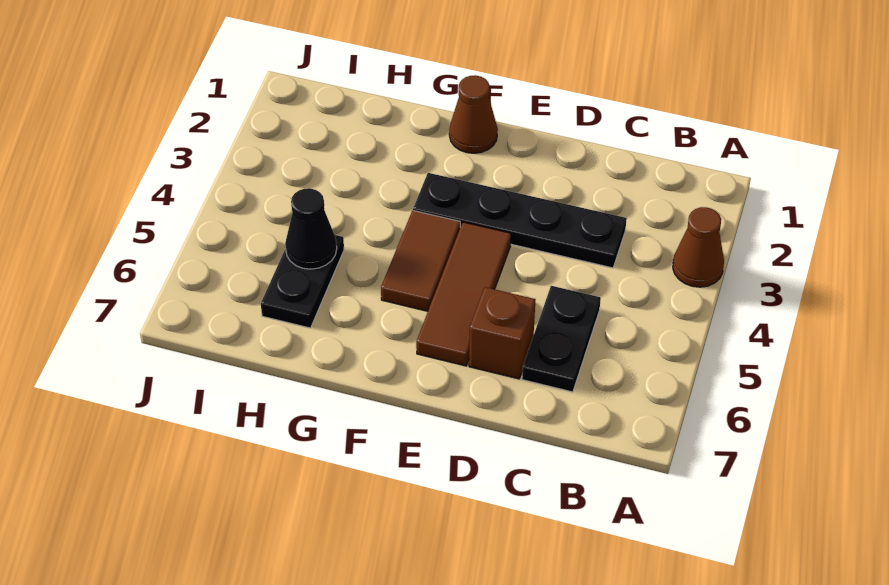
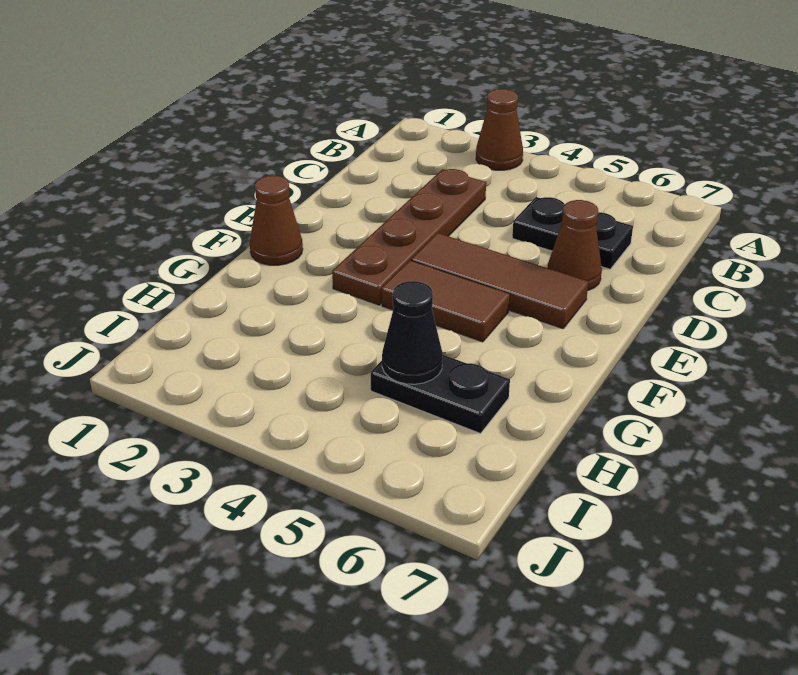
black plate C3:F3 level 1 -> brown plate C3:F3 level 1
brown brick D6 level 1 -> brown cone D6 level 1

